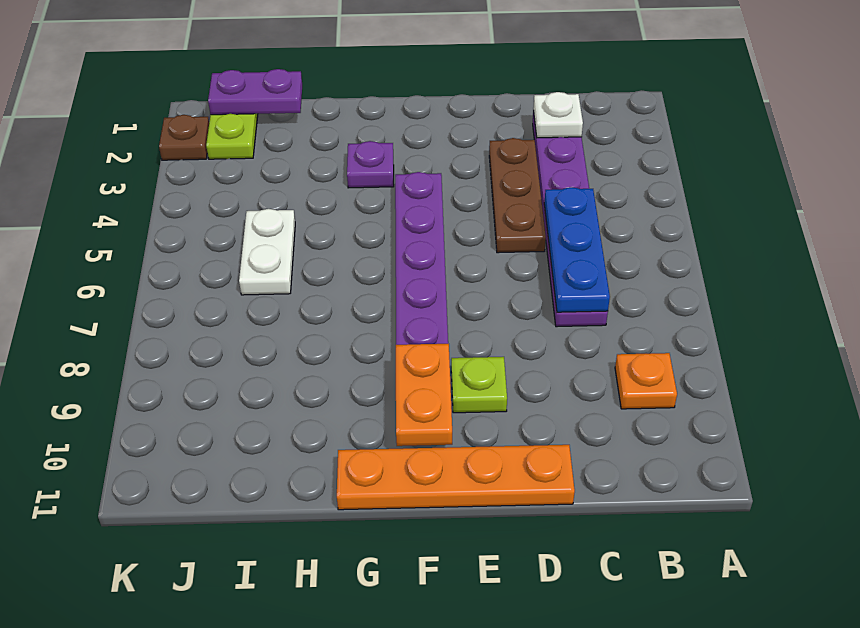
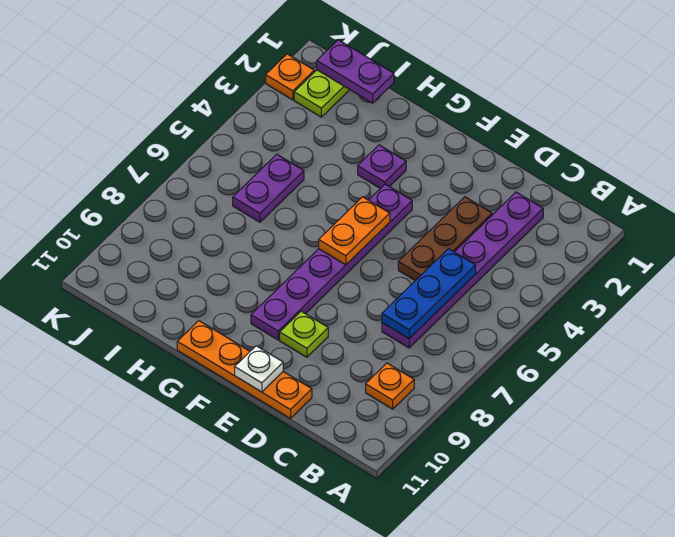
white plate C2 level 2 -> white plate E11 level 2
orange plate F9:F10 level 2 -> orange plate F5:F6 level 2
white plate I5:I6 level 1 -> purple plate I5:I6 level 1
brown plate K2 level 1 -> orange plate K2 level 1

